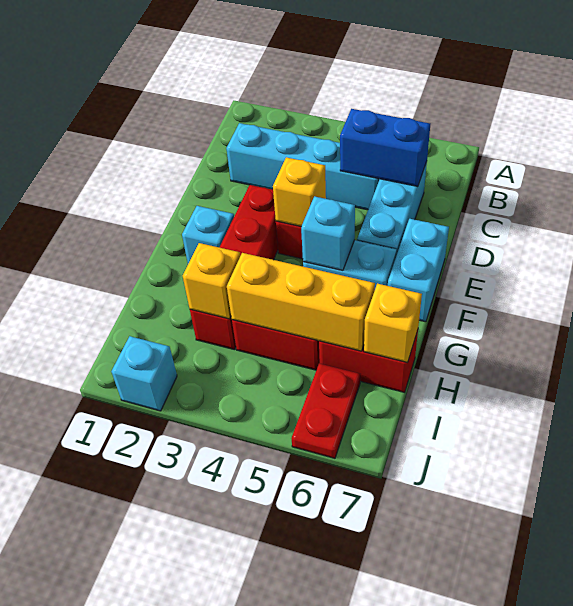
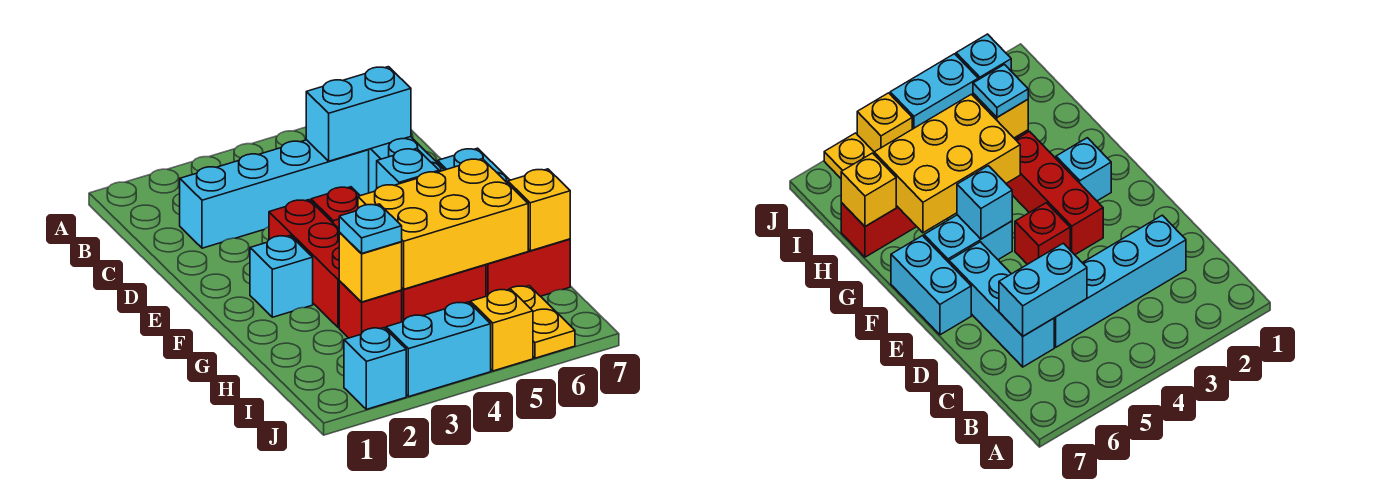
blue brick C5:C6 level 2 -> cyan brick C5:C6 level 2
yellow brick E4 level 2 -> yellow brick J5 level 1
none -> cyan plate H3 level 3
yellow brick H4:H6 level 2 -> yellow brick G4:H6 level 2
red plate I6:J6 level 1 -> yellow plate I6:J6 level 1
none -> cyan brick J3:J4 level 1

